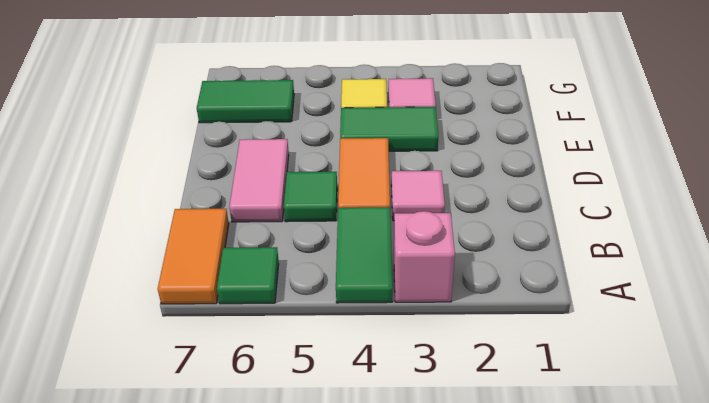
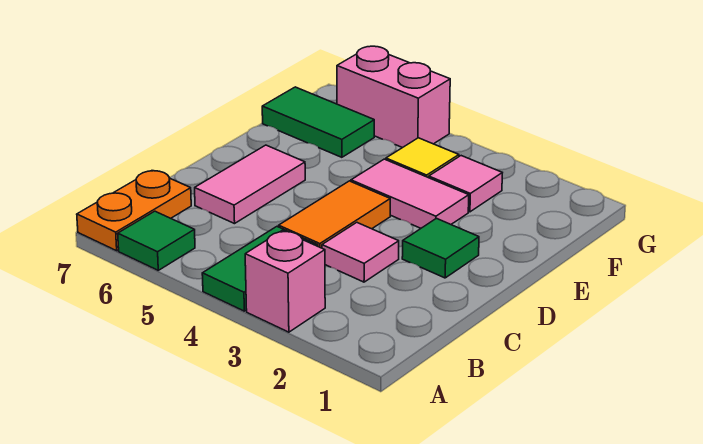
orange tile A7:B7 level 1 -> orange plate A7:B7 level 1
green tile C5 level 1 -> green tile D2 level 1
green tile E3:E4 level 1 -> pink tile E3:E4 level 1
none -> pink brick G5:G6 level 1

